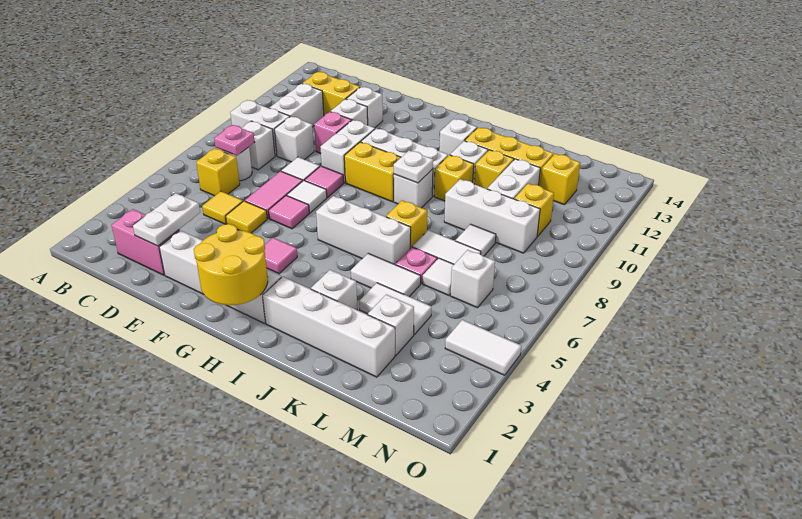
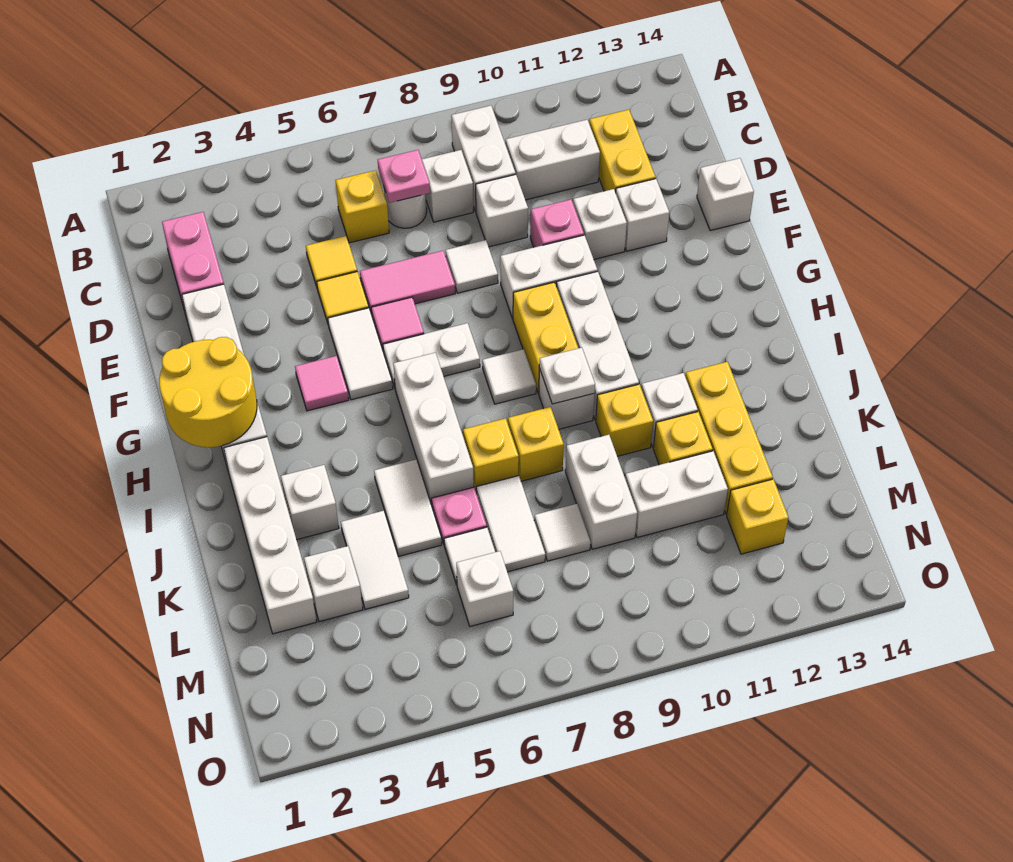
white plate D2:D3 level 2 -> white plate G6:G7 level 1
white tile F7 level 1 -> white tile H8 level 1
pink tile F8 level 1 -> none
white brick I12 level 1 -> white brick E14 level 1
white brick K9:M9 level 1 -> white brick K9:L9 level 1
yellow brick M10 level 1 -> yellow brick J8 level 1
white tile N4:O4 level 1 -> white tile F5:G5 level 1

